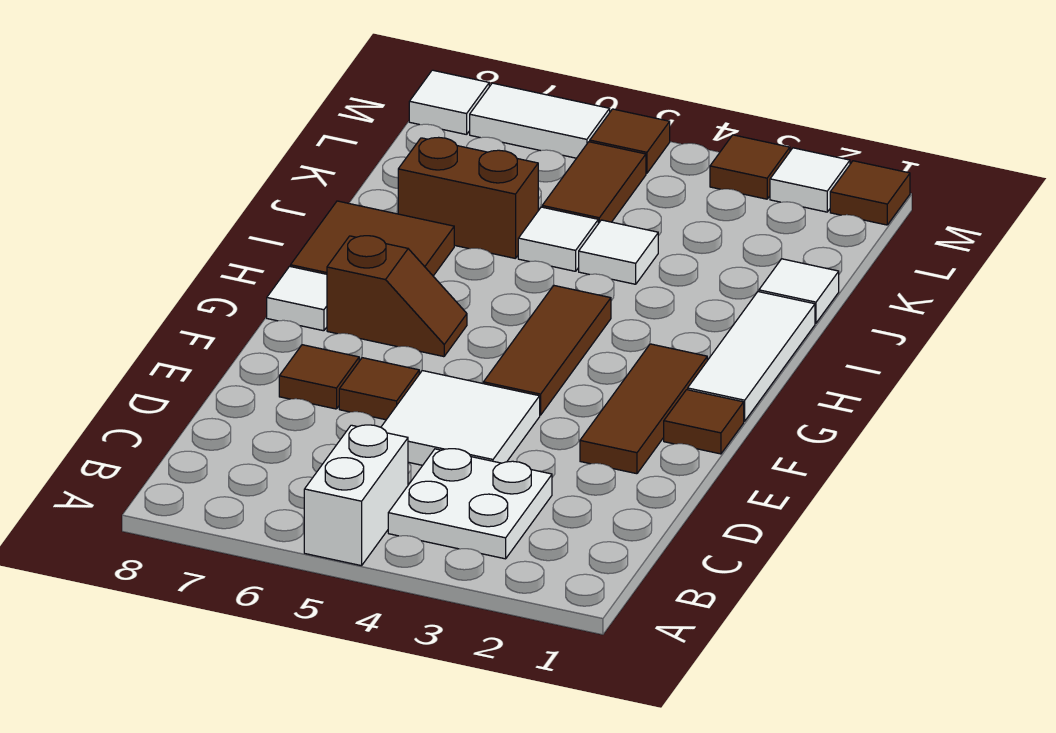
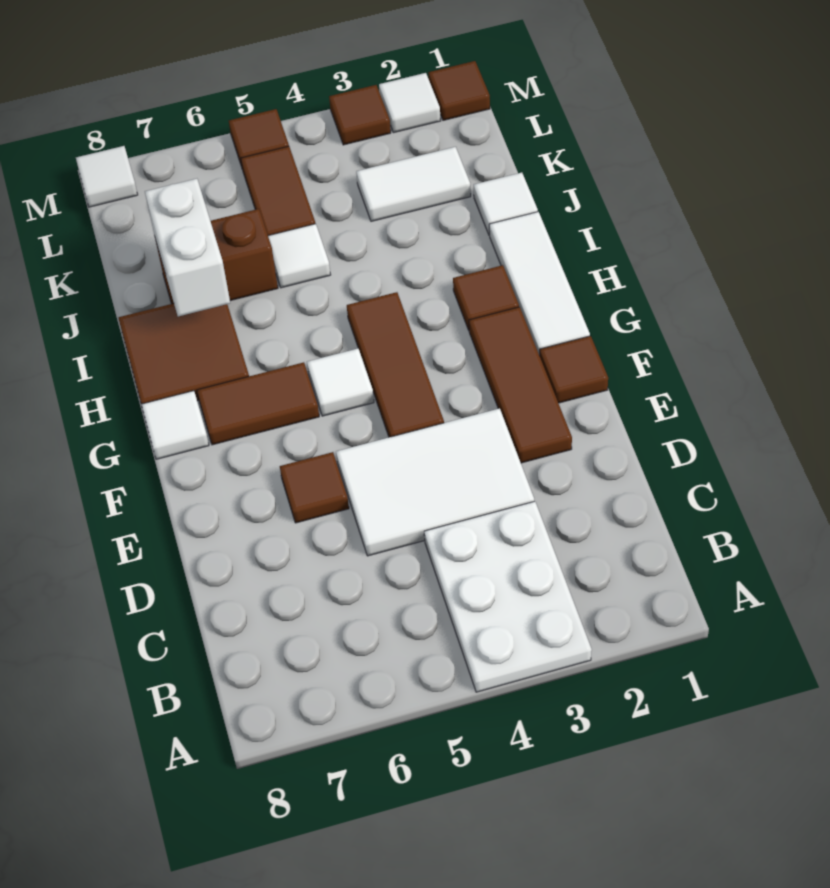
white brick A5:B5 level 1 -> white brick I7:J7 level 2
white plate B3:C4 level 1 -> white plate A3:C4 level 1
white tile D4:E5 level 1 -> white tile D3:E5 level 1
brown tile E7 level 1 -> brown tile H2 level 1
brown slope G6:G7 level 1 top 7 -> brown tile G6:G7 level 1
white tile J4 level 1 -> white tile G5 level 1
white tile M6:M7 level 1 -> white tile K2:K3 level 1

